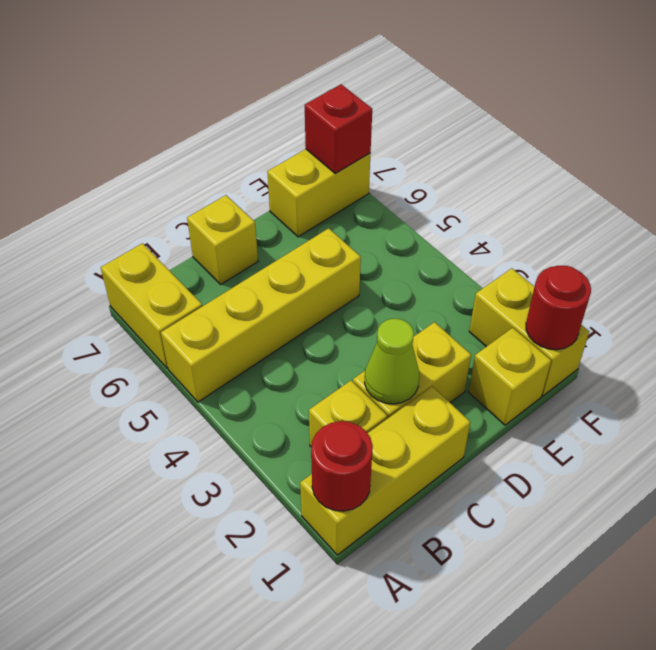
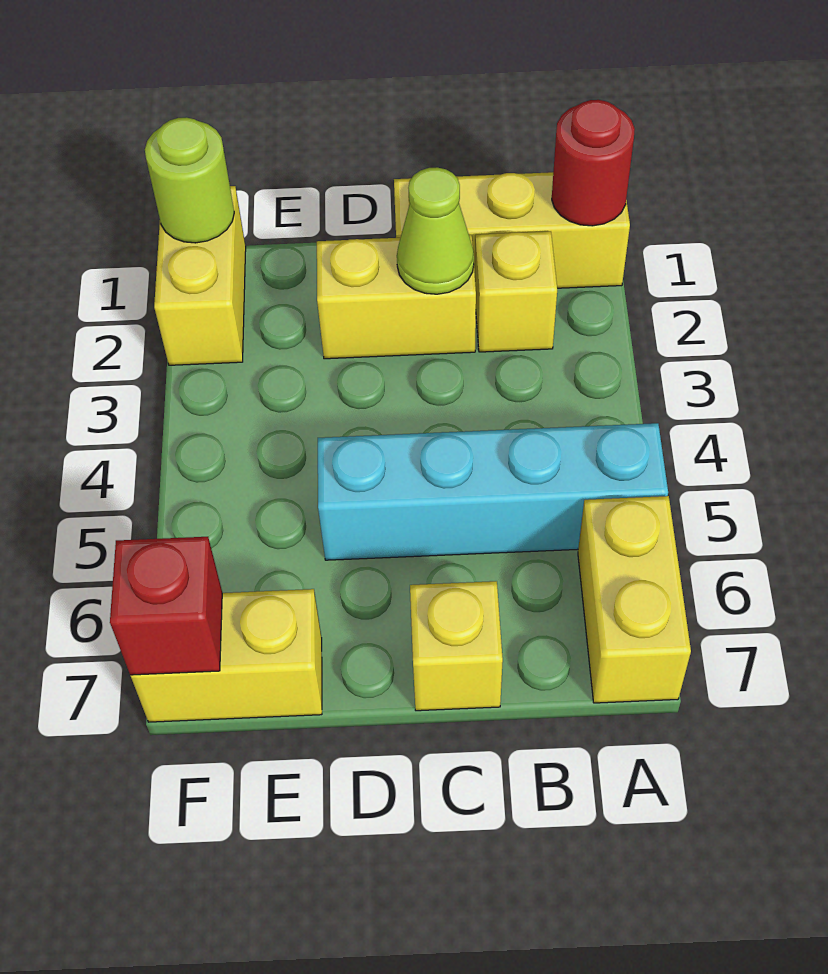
yellow brick A5:D5 level 1 -> cyan brick A5:D5 level 1
yellow brick E1 level 1 -> none
red round brick F1 level 2 -> lime round brick F1 level 2

